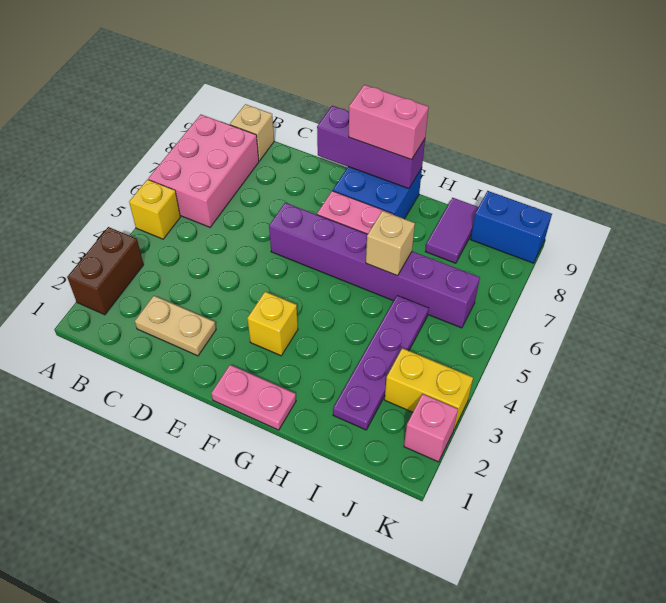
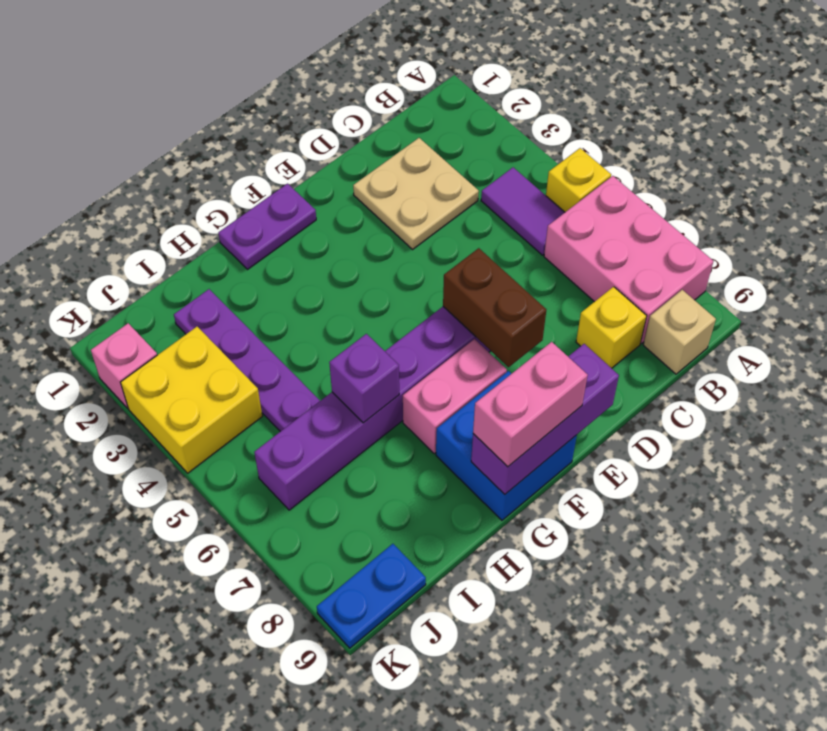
brown brick A2:A3 level 1 -> brown brick E6:E7 level 2
tan plate C2:D2 level 1 -> tan plate C2:D3 level 1
pink plate F1:G1 level 1 -> purple plate F1:G1 level 1
yellow brick F3 level 1 -> yellow brick C8 level 1
tan brick H6 level 2 -> purple brick H6 level 2
purple tile I8:I9 level 1 -> purple tile B4:B5 level 1
yellow brick J3:K3 level 1 -> yellow brick J3:K4 level 1
blue brick J9:K9 level 1 -> blue plate J9:K9 level 1

